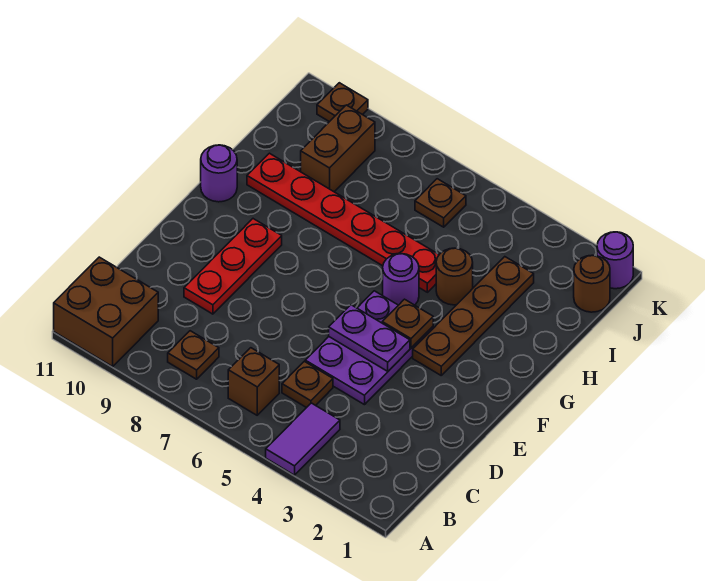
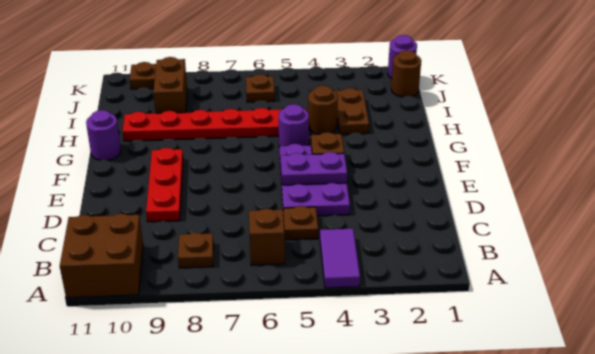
brown plate F3:I3 level 1 -> brown plate H3:I3 level 1

